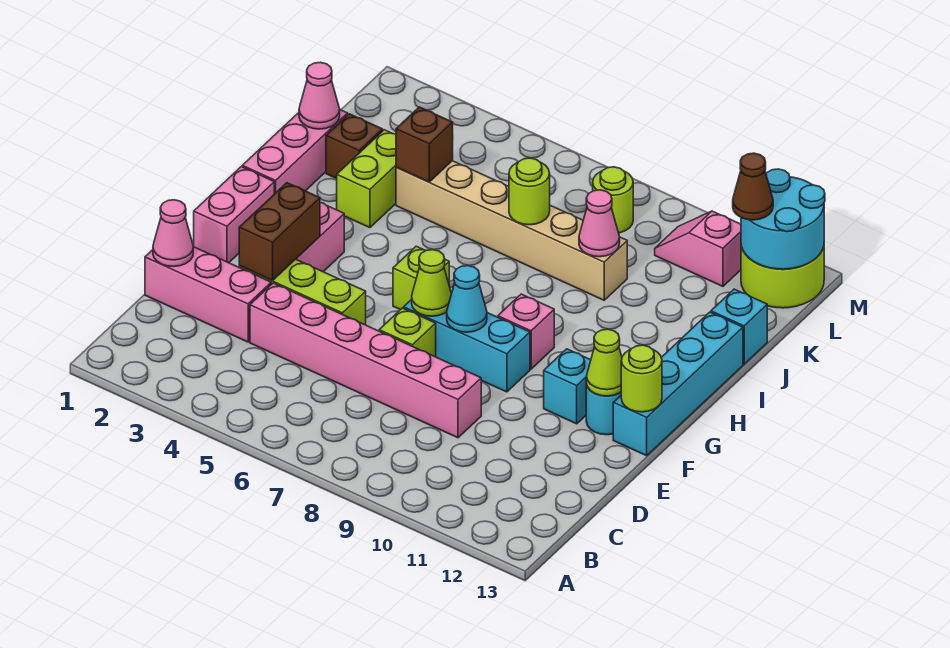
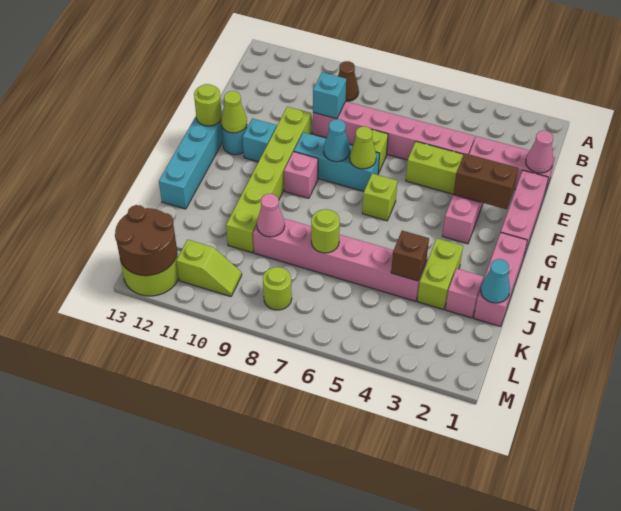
brown brick E3:F3 level 2 -> brown brick F2:F3 level 2
none -> lime brick E10:J10 level 1
pink brick F1:G1 level 1 -> pink brick E1:G1 level 1
pink cone J1 level 2 -> cyan cone J1 level 2
brown brick J2 level 1 -> pink brick J2 level 1
tan brick J4:J9 level 1 -> pink brick J4:J9 level 1
cyan brick J13 level 1 -> cyan brick D9 level 2
pink slope L10:L11 level 1 top 11 -> lime slope L10:L11 level 1 top 11
cyan round brick L12:M13 level 2 -> brown round brick L12:M13 level 2
brown cone L12 level 3 -> brown cone B9 level 1

